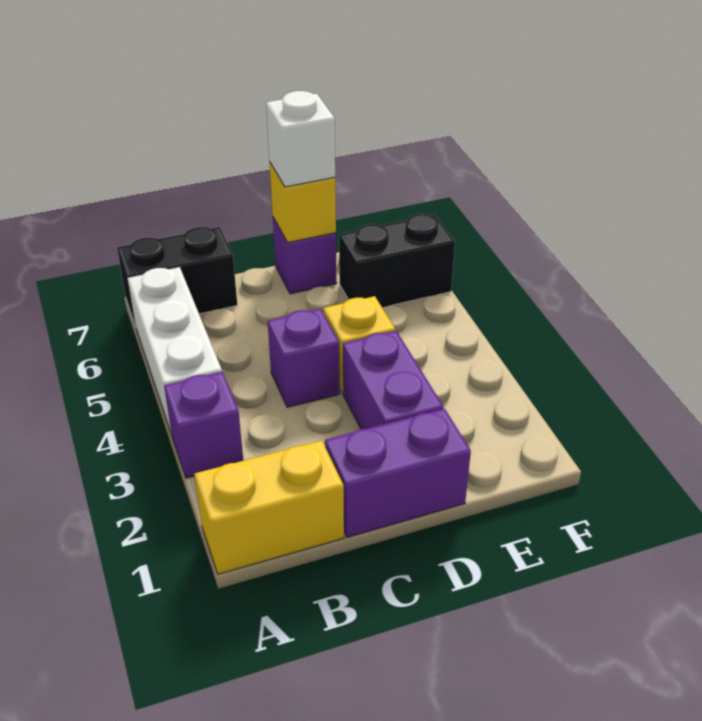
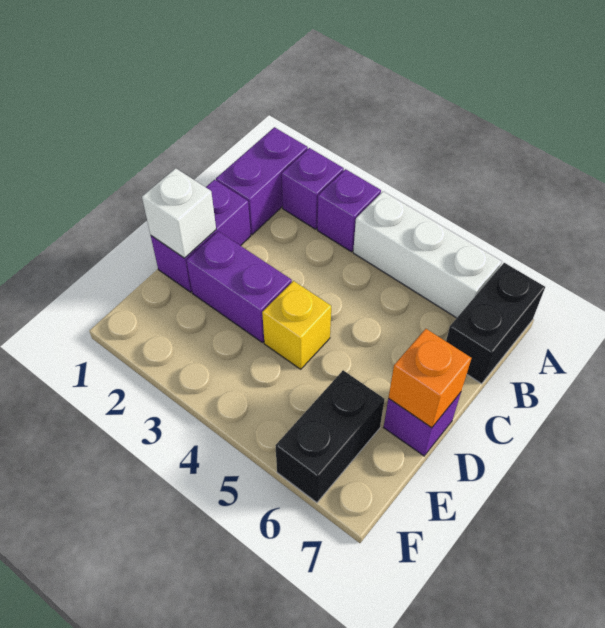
yellow brick A1:B1 level 1 -> purple brick A1:B1 level 1
purple brick C4 level 1 -> purple brick A2 level 1
yellow brick D7 level 2 -> orange brick D7 level 2
white brick D7 level 3 -> white brick D1 level 2

